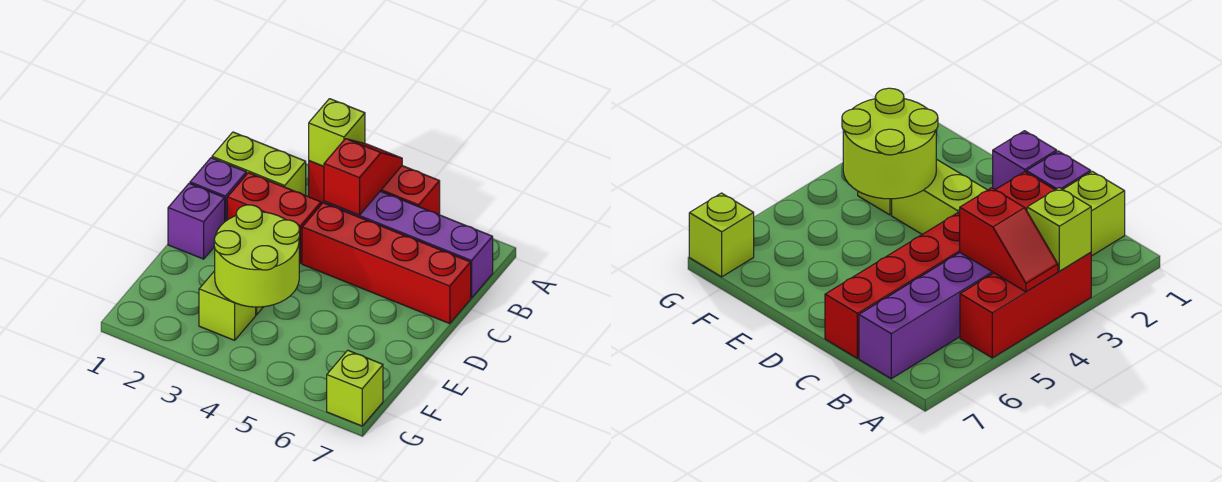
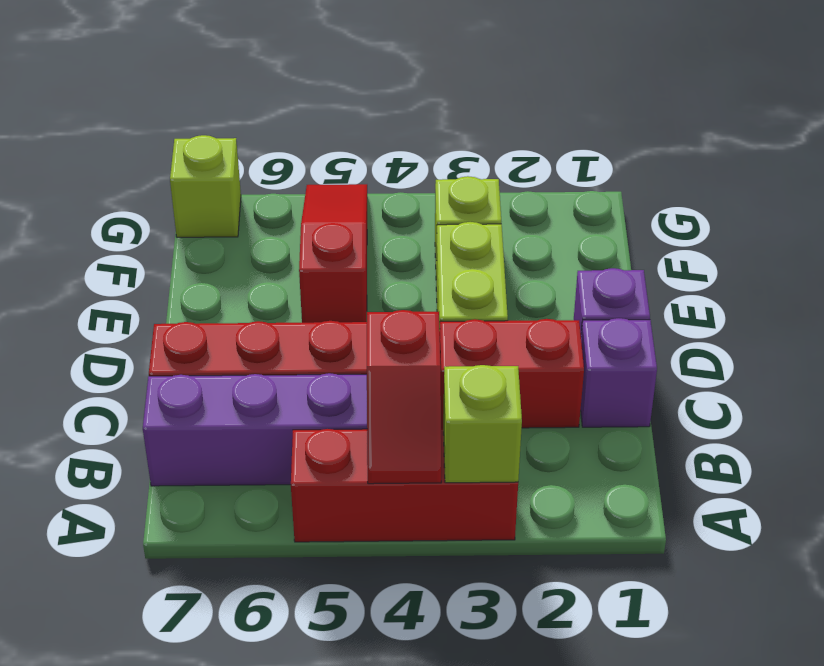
lime brick B1:B2 level 1 -> none
lime round brick E3:F4 level 2 -> none
none -> red slope E5:G5 level 1 top E

